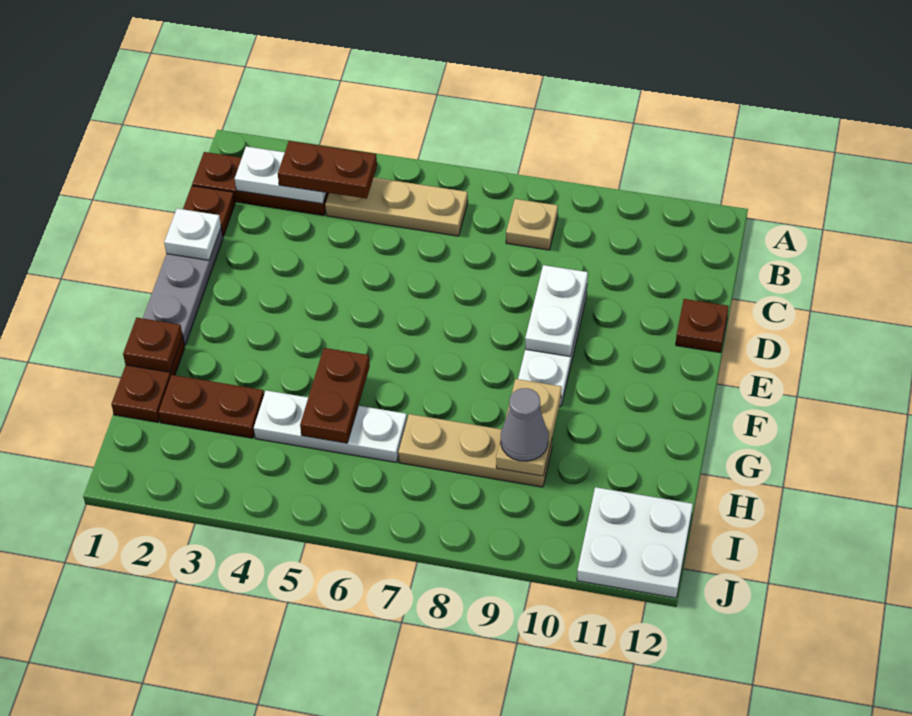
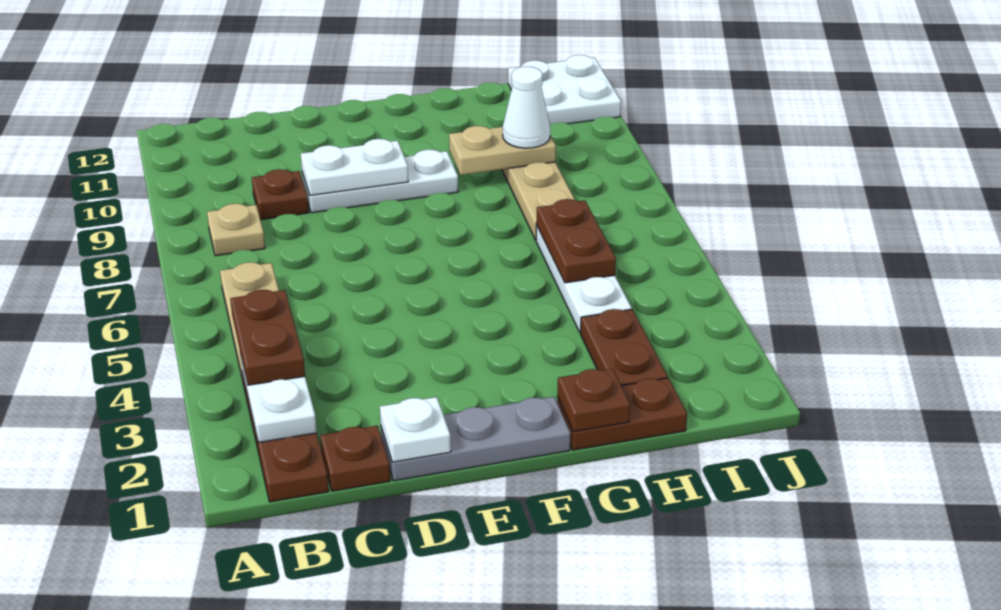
brown plate D12 level 1 -> brown plate C9 level 1
brown plate G5:H5 level 2 -> brown plate H5:H6 level 2
grey cone H9 level 3 -> white cone H9 level 3

